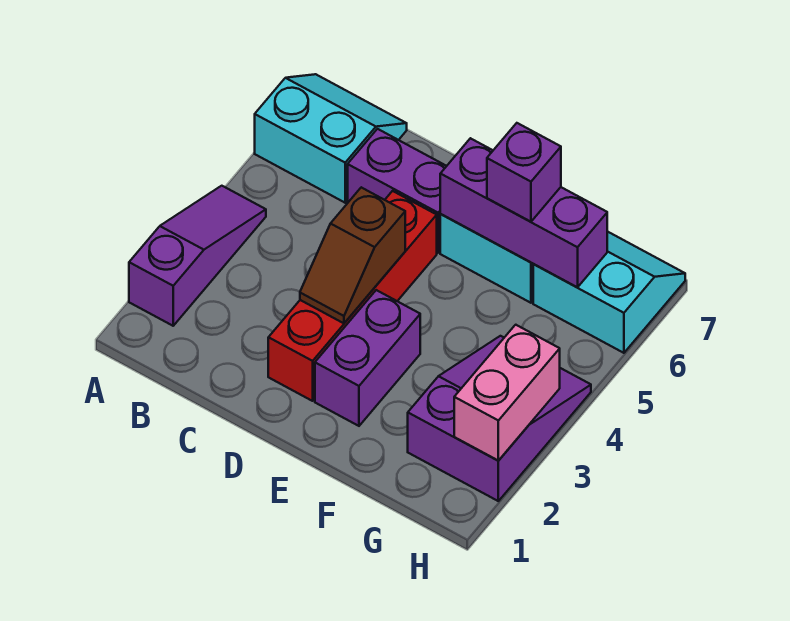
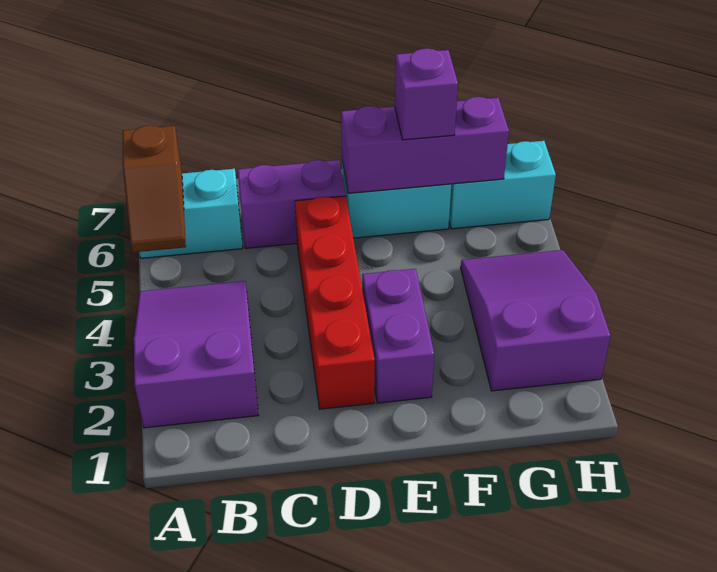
purple slope A2:A4 level 1 top 2 -> purple slope A2:B4 level 1 top 2
brown slope D3:D4 level 2 top 4 -> brown slope A5:A6 level 2 top 6
pink brick H2:H3 level 2 -> none

